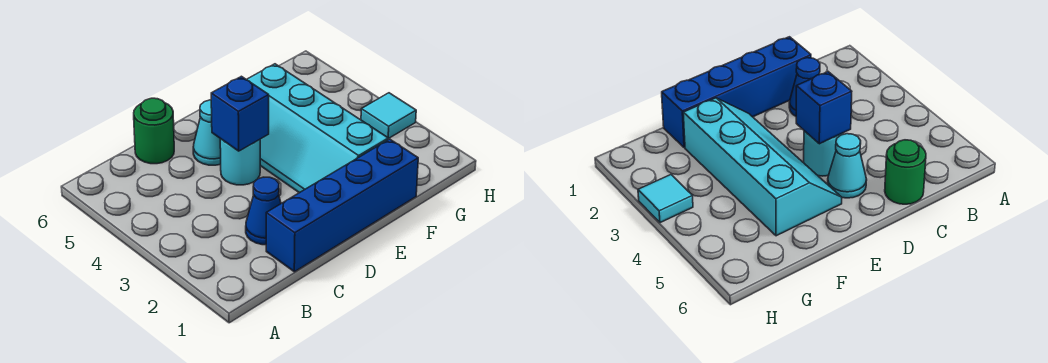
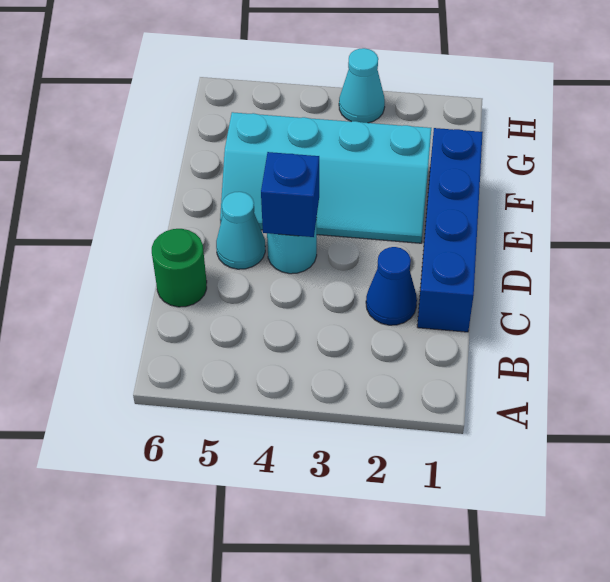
cyan tile H3 level 1 -> cyan cone H3 level 1

